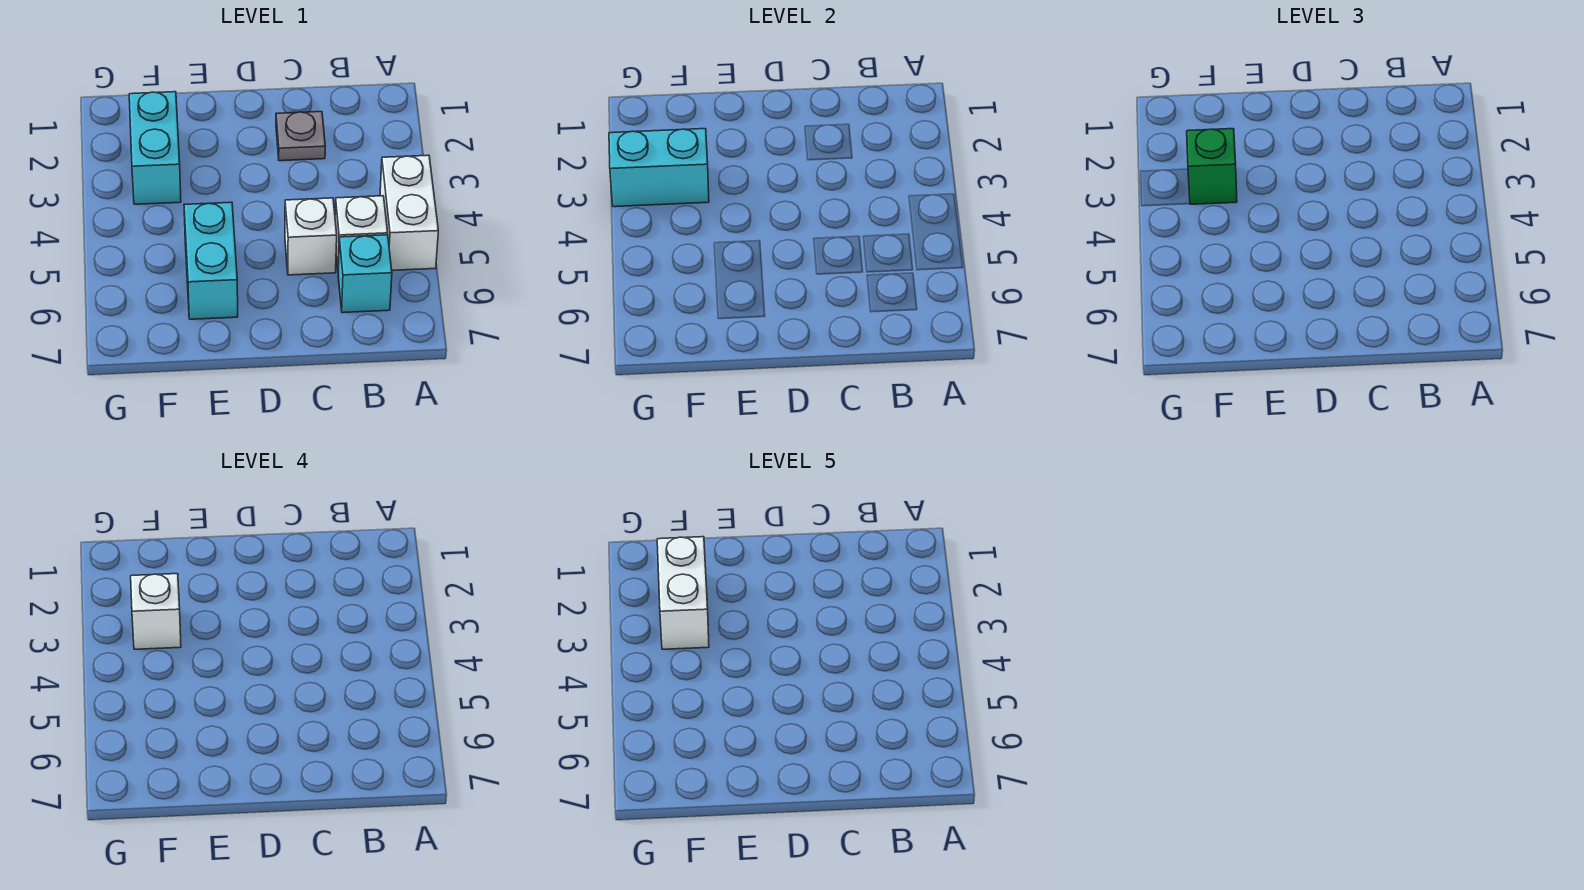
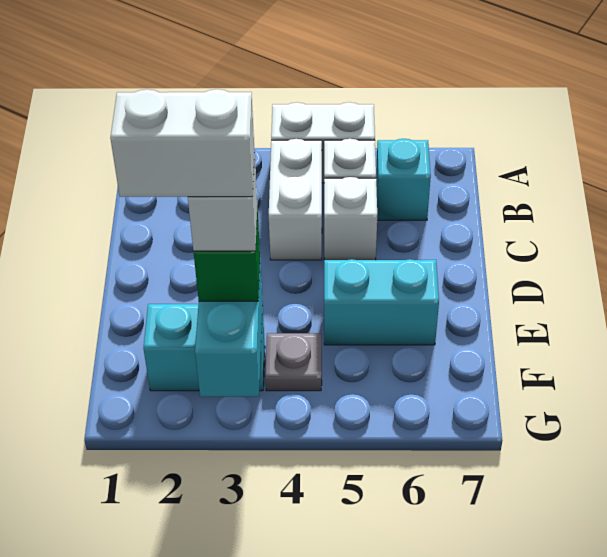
none -> white brick B4:C4 level 1
grey plate C2 level 1 -> grey plate F4 level 1

